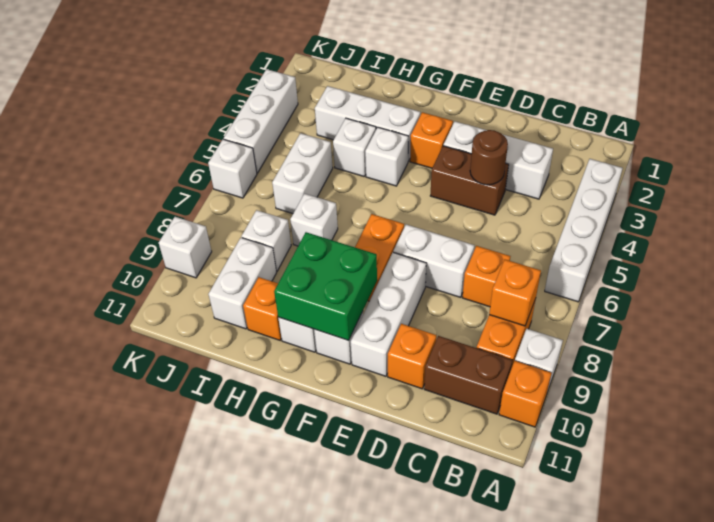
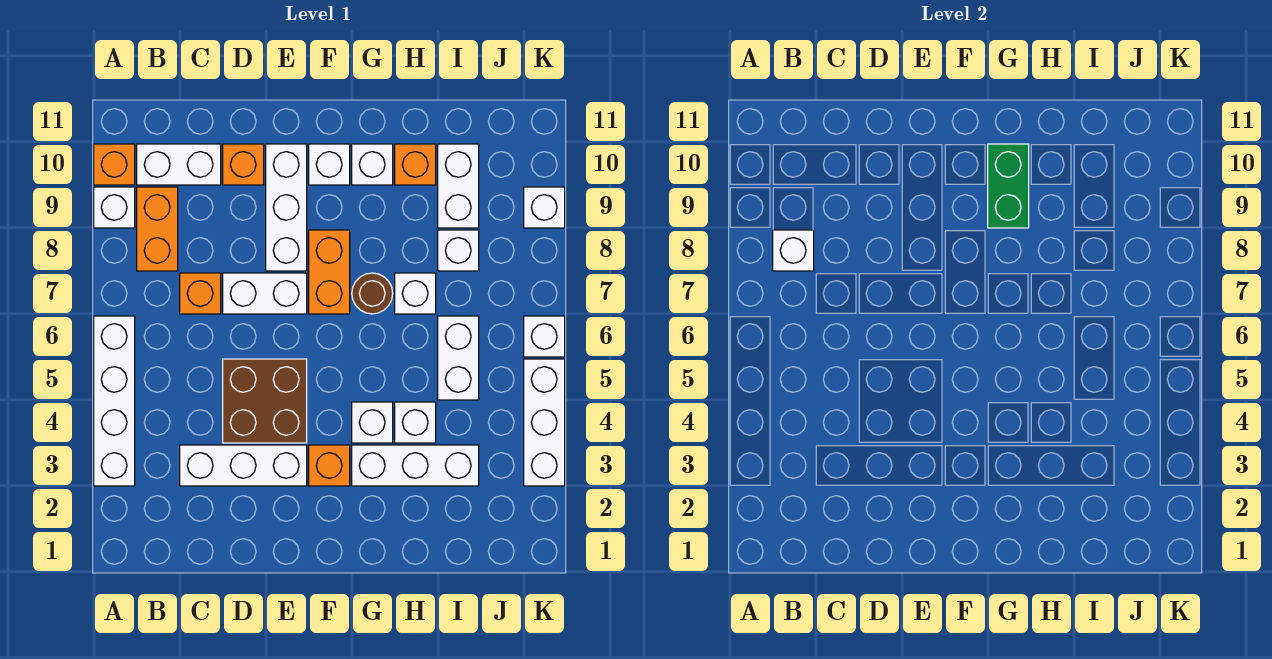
orange brick B8 level 2 -> white brick B8 level 2
brown brick B10:C10 level 1 -> white brick B10:C10 level 1
brown brick D4:E4 level 1 -> brown brick D4:E5 level 1
brown round brick D4 level 2 -> brown round brick G7 level 1
green brick F9:G10 level 2 -> green brick G9:G10 level 2

